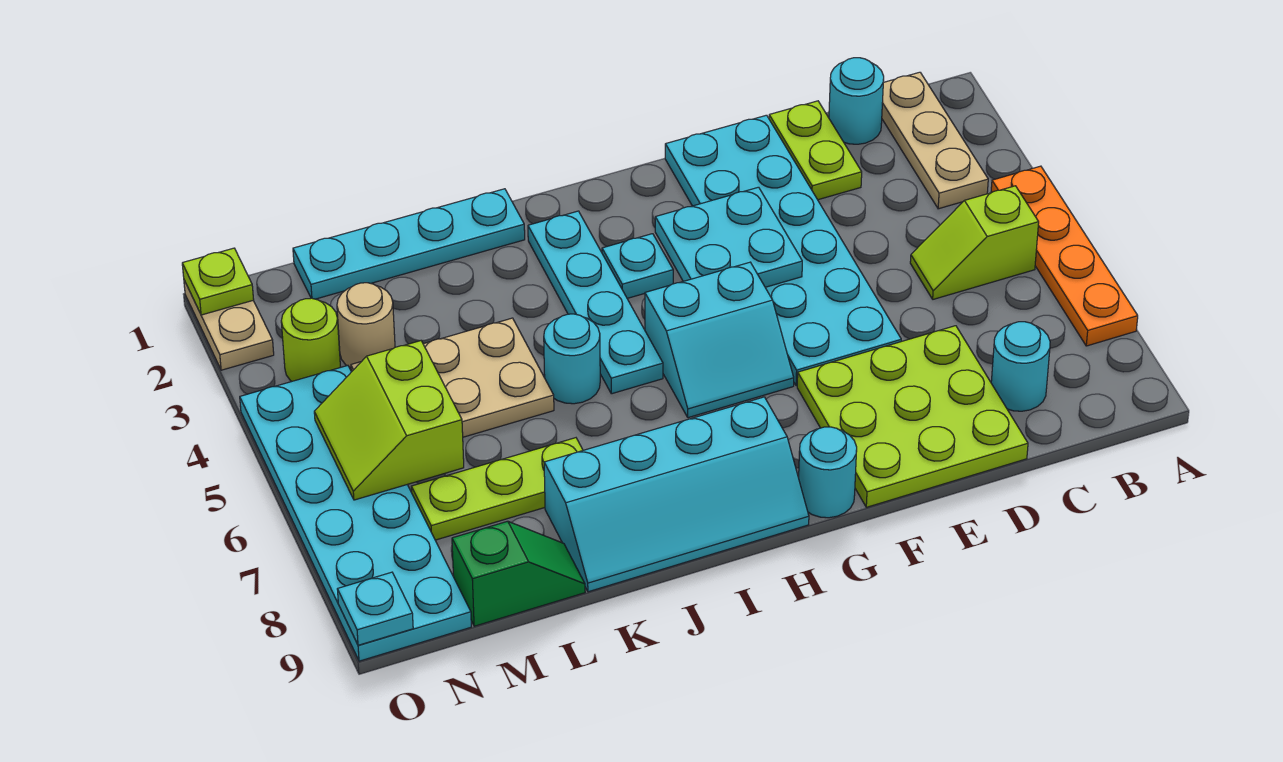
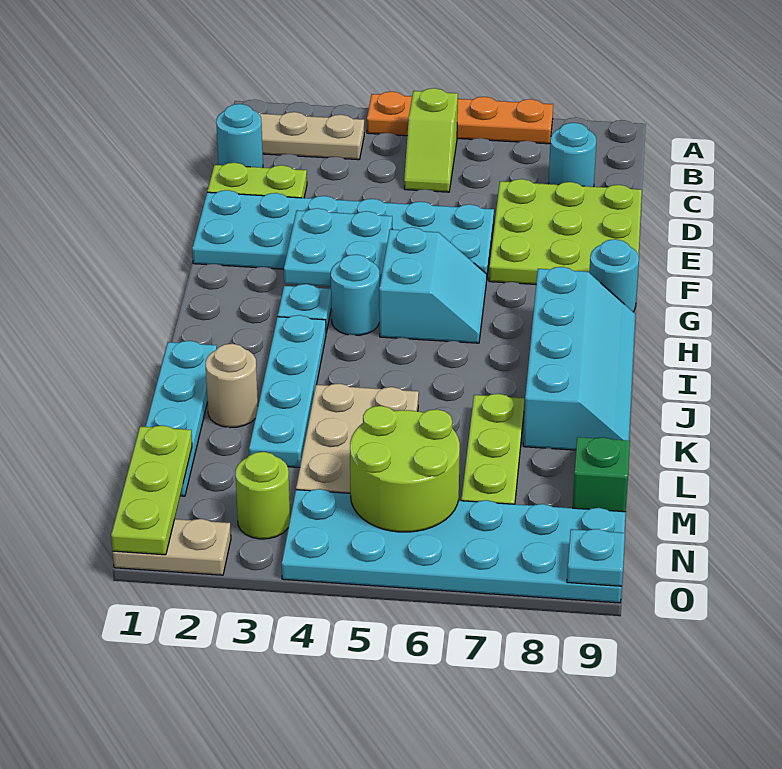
cyan plate I2:I5 level 1 -> cyan plate I3:L3 level 1
cyan round brick J5 level 1 -> cyan round brick H4 level 1
tan round brick M3 level 1 -> tan round brick K2 level 1
lime slope M5:N6 level 2 top M -> lime round brick M5:N6 level 2
lime plate O1 level 2 -> lime plate M1:O1 level 2

